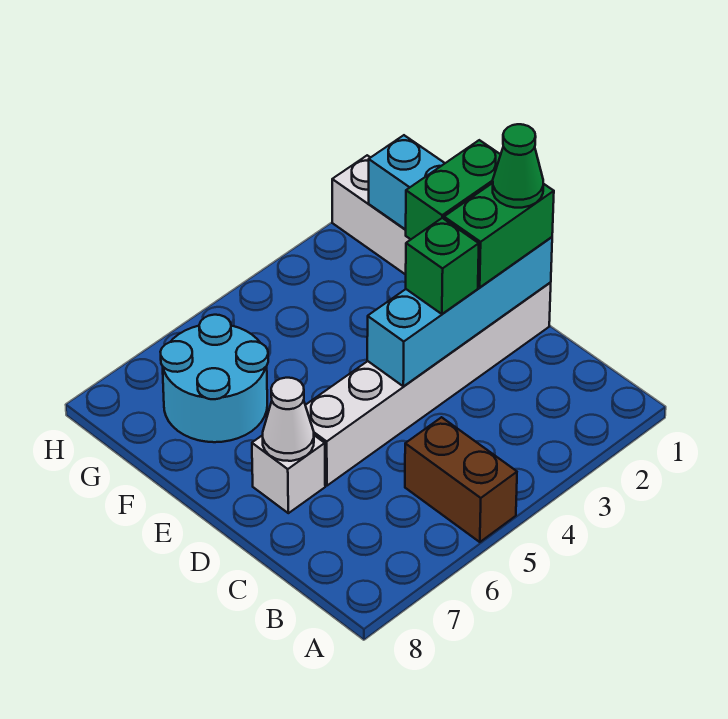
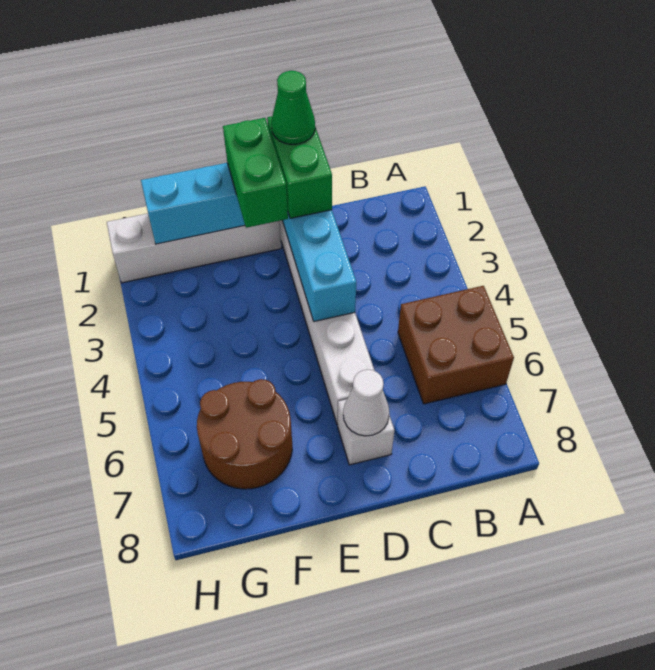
brown brick A5:B5 level 1 -> brown brick A5:B6 level 1
green brick D3 level 3 -> none
cyan round brick F6:G7 level 1 -> brown round brick F6:G7 level 1

